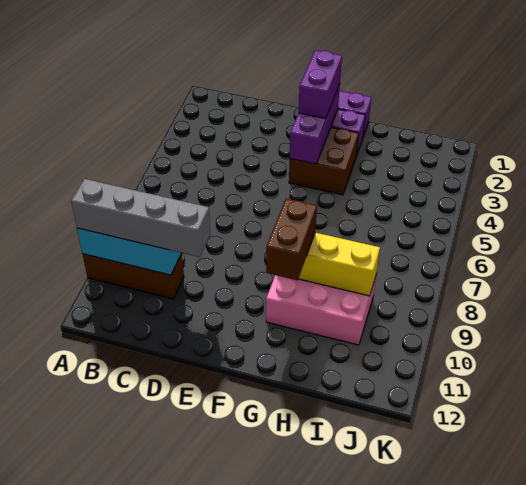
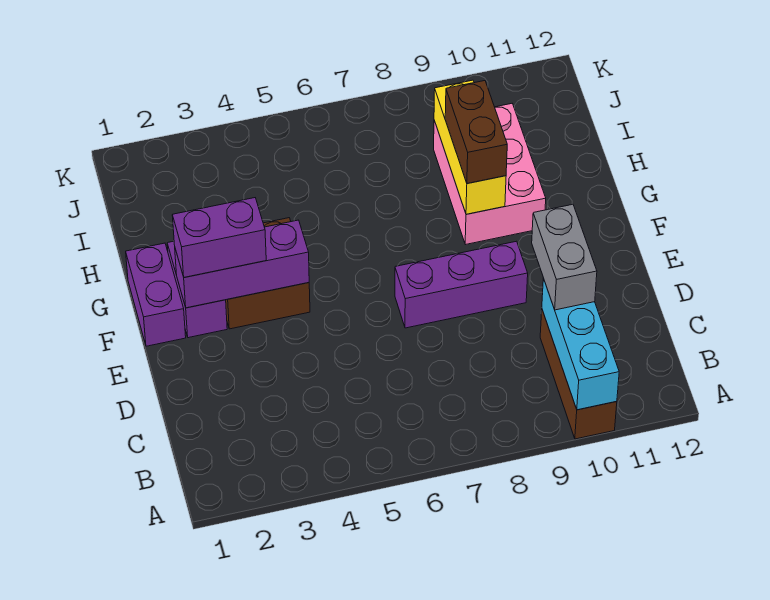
grey brick A10:D10 level 3 -> grey brick C10:D10 level 3
none -> purple brick E7:E9 level 1
brown brick G9:G10 level 3 -> brown brick G9:H9 level 3

